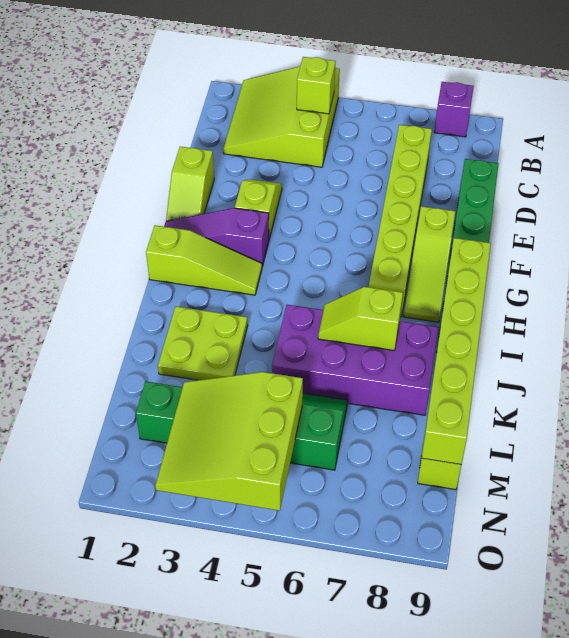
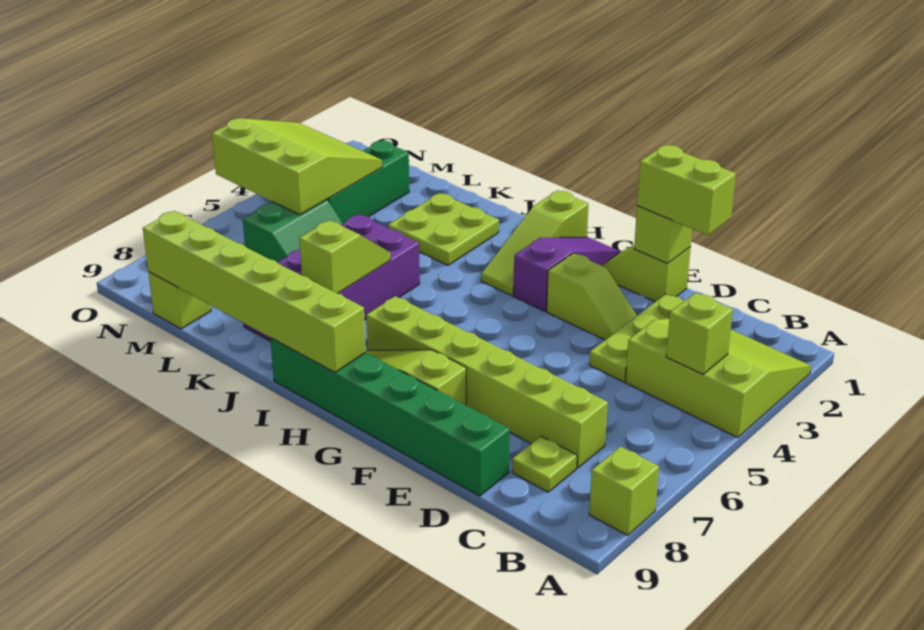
purple brick A8 level 1 -> lime brick A8 level 1
none -> lime plate C8 level 1
none -> lime brick D1:E1 level 3
none -> lime plate D2:D4 level 1
none -> lime brick E1 level 2

